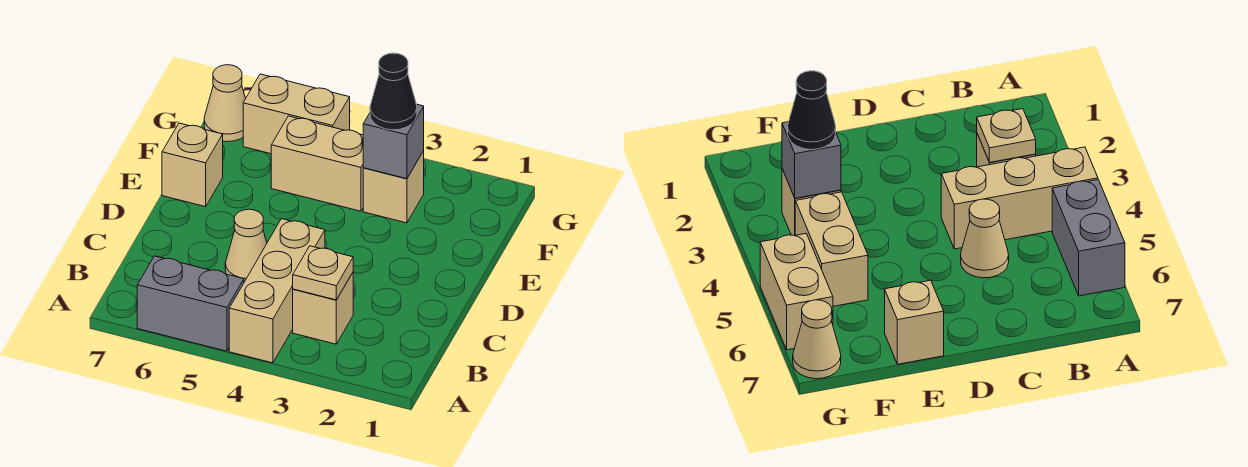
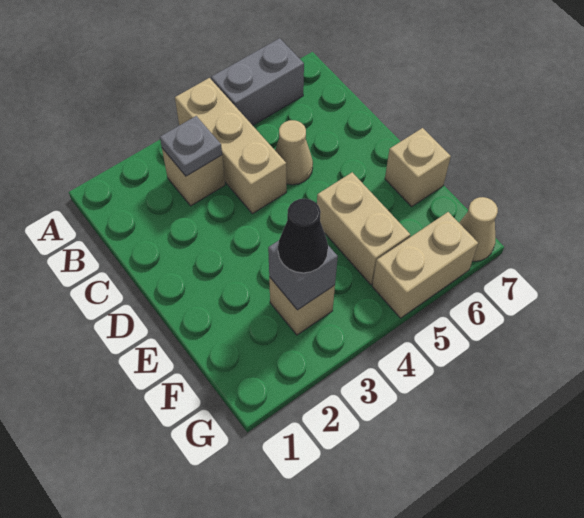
tan plate B3 level 2 -> grey plate B3 level 2
tan brick F4:F5 level 1 -> tan brick E5:F5 level 1

